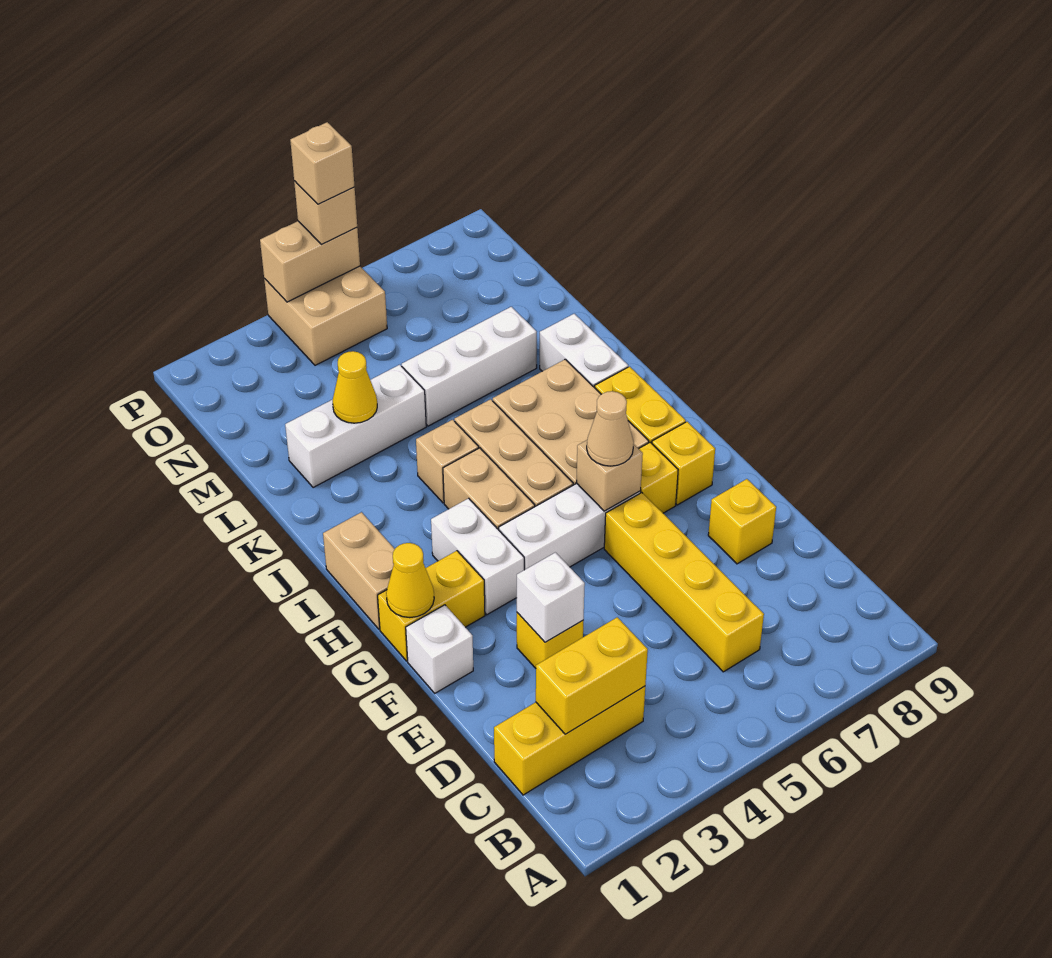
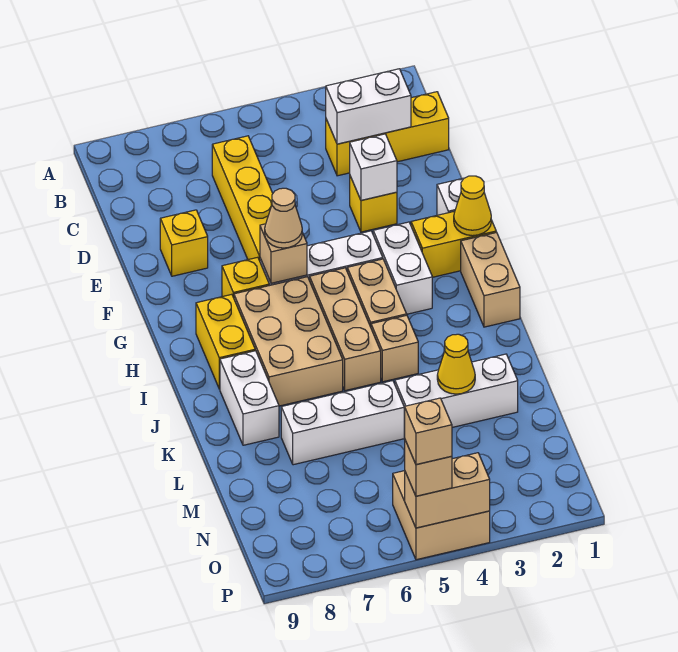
yellow brick C2:C3 level 2 -> white brick C2:C3 level 2
yellow brick G8 level 1 -> none

